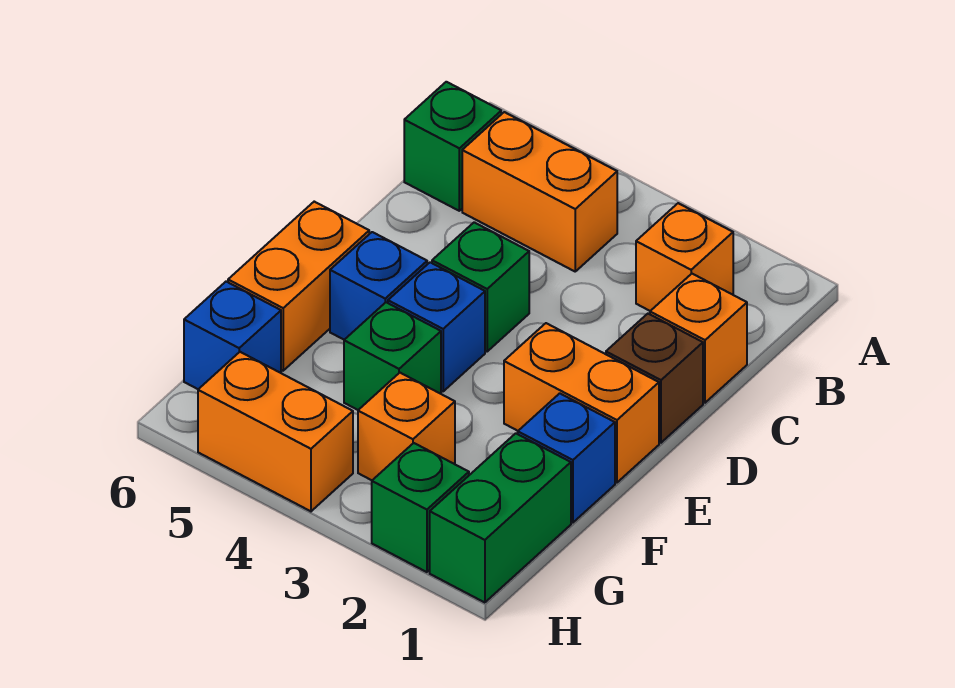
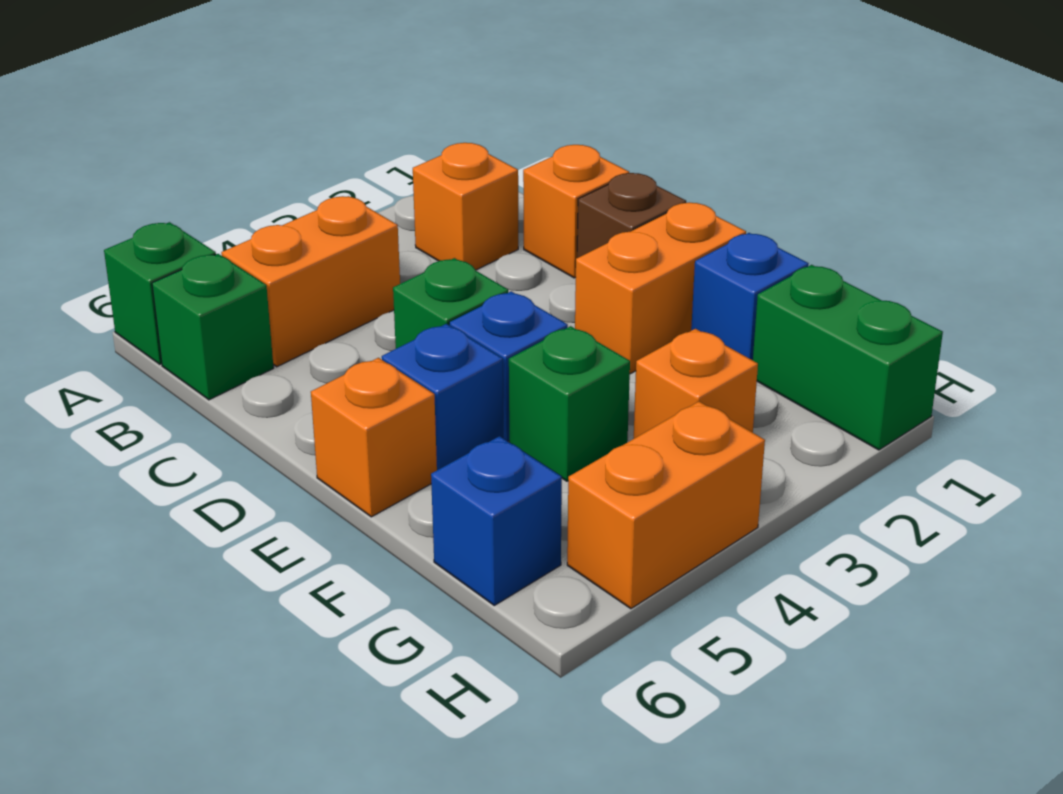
orange brick E6:F6 level 1 -> orange brick E6 level 1
green brick H2 level 1 -> green brick A6 level 1

